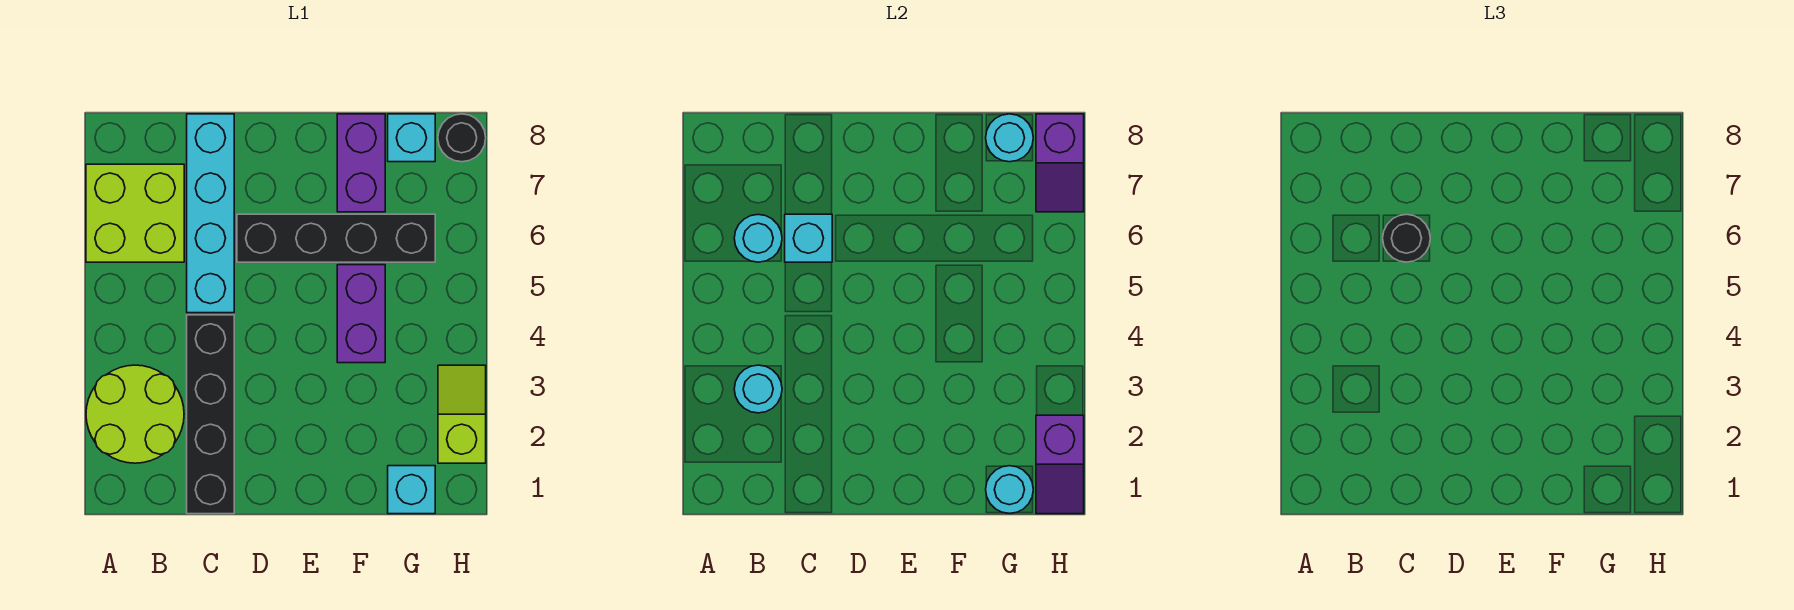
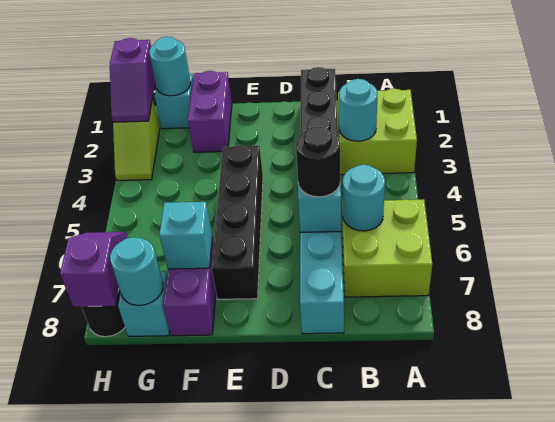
lime round brick A2:B3 level 1 -> lime brick A2:B3 level 1
black brick D6:G6 level 1 -> black brick E4:E7 level 1
purple brick F4:F5 level 1 -> purple brick F1:F2 level 1
none -> cyan brick F7 level 2
purple slope H1:H2 level 2 top 2 -> purple slope H1:H2 level 2 top 1

